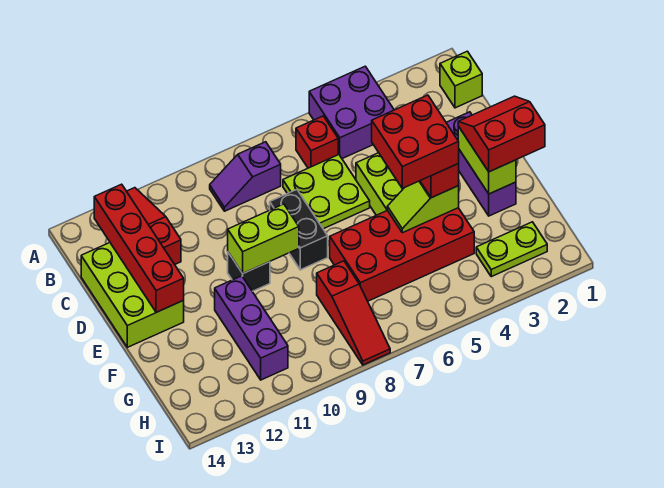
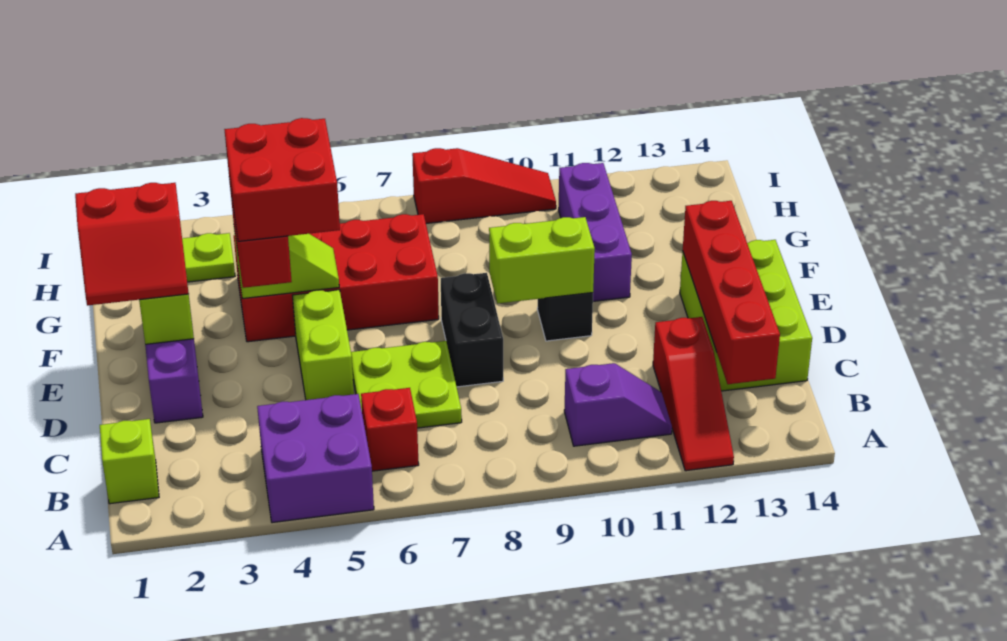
purple slope B8:B9 level 1 top 8 -> purple slope B10:B11 level 1 top 10
red slope G8:I8 level 1 top G -> red slope I8:I10 level 1 top 8

